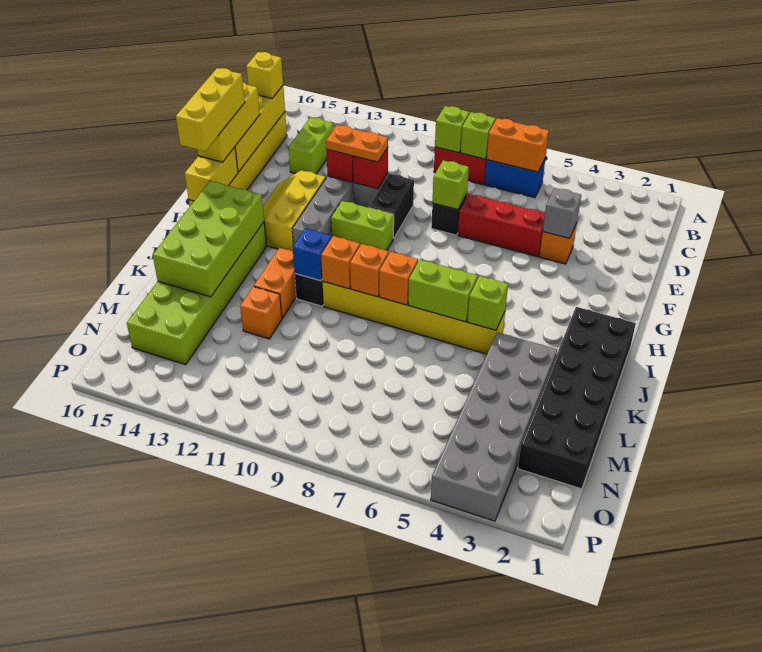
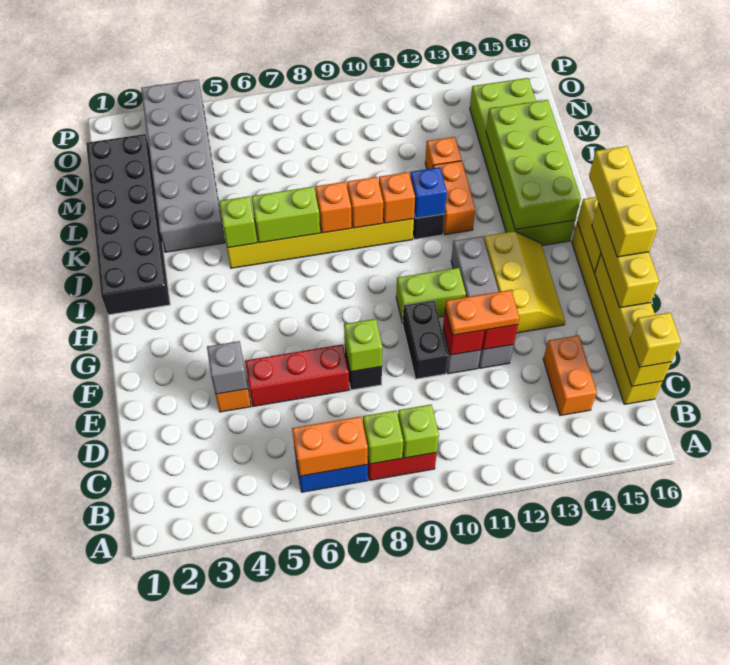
lime brick C14:D14 level 1 -> orange brick C14:D14 level 1

